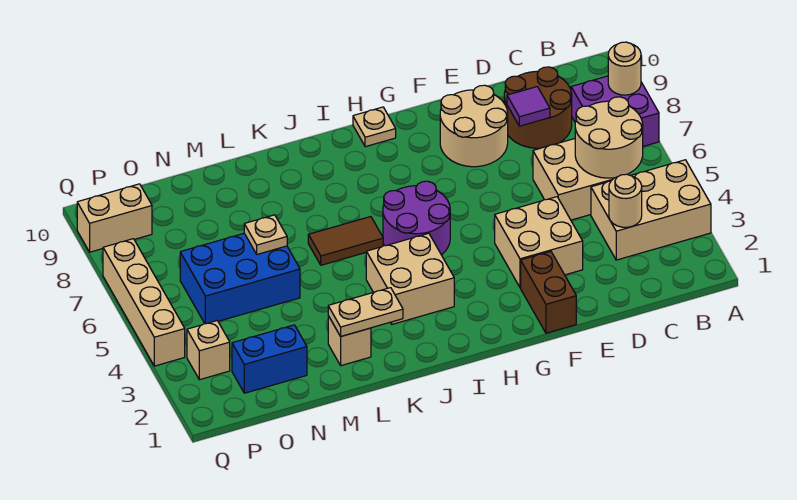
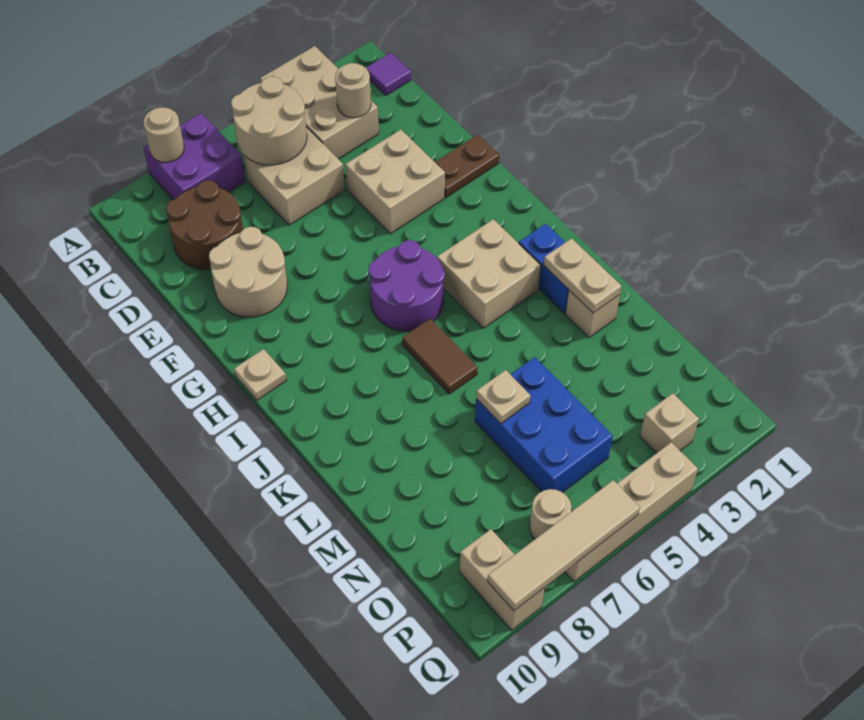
purple tile D8 level 2 -> purple tile B1 level 1
brown brick F1:F2 level 1 -> brown plate F1:F2 level 1
blue brick N2:O2 level 1 -> blue brick J2:K2 level 1
none -> tan round brick P7 level 1
none -> tan tile Q6:Q9 level 2

